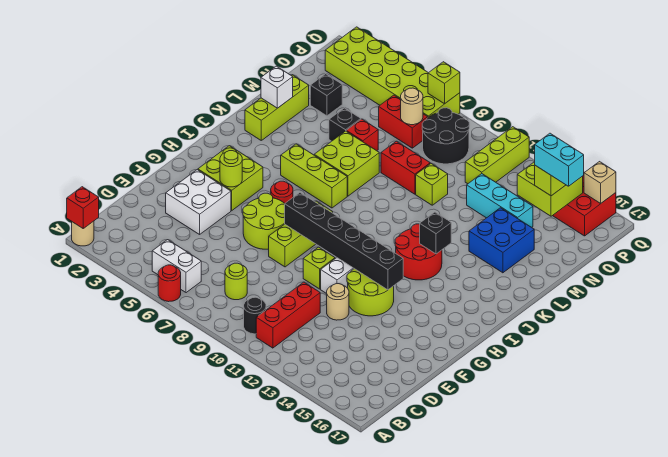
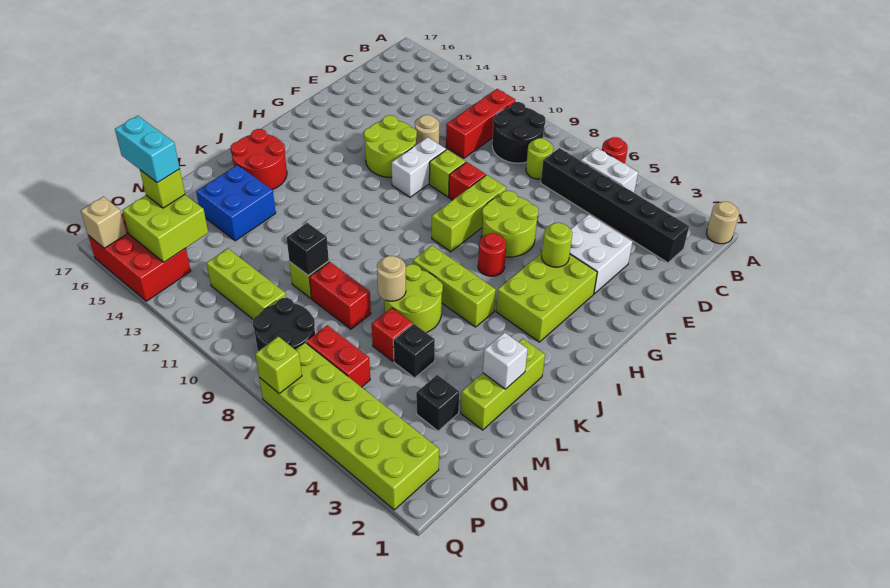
red brick A1 level 2 -> red brick F9 level 1
black round brick B10 level 1 -> black round brick B9:C10 level 1
lime brick G3:H4 level 1 -> lime brick G3:I4 level 1
black brick G8:G13 level 2 -> black brick C2:C7 level 1
red round brick I12:J13 level 1 -> red round brick J15:K16 level 1
black brick J13 level 2 -> black brick M10 level 2
lime brick K6:L7 level 1 -> lime round brick K6:L7 level 1
cyan brick N12:N14 level 1 -> none
tan round brick O7 level 2 -> tan round brick L7 level 2
lime brick O11:Q11 level 1 -> lime brick O10:O12 level 1

